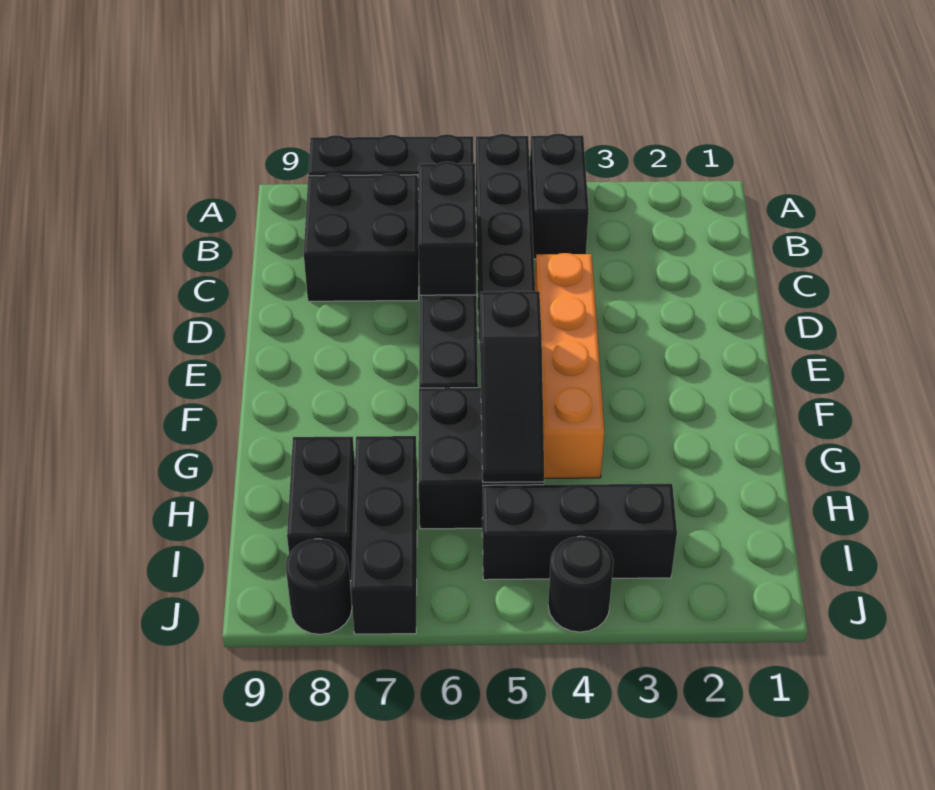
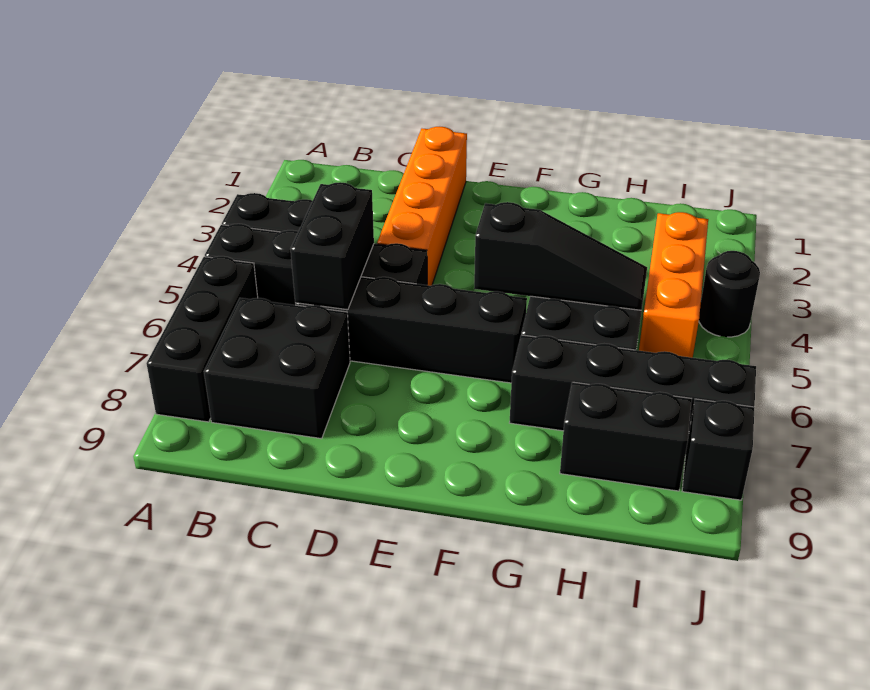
black brick C6:D6 level 2 -> black brick C5:C6 level 2
orange brick D4:G4 level 1 -> orange brick D1:D4 level 1
black brick H7:J7 level 1 -> black brick G7:J7 level 1
black brick I3:I5 level 1 -> orange brick I3:I5 level 1
black round brick J8 level 1 -> black brick J8 level 1

